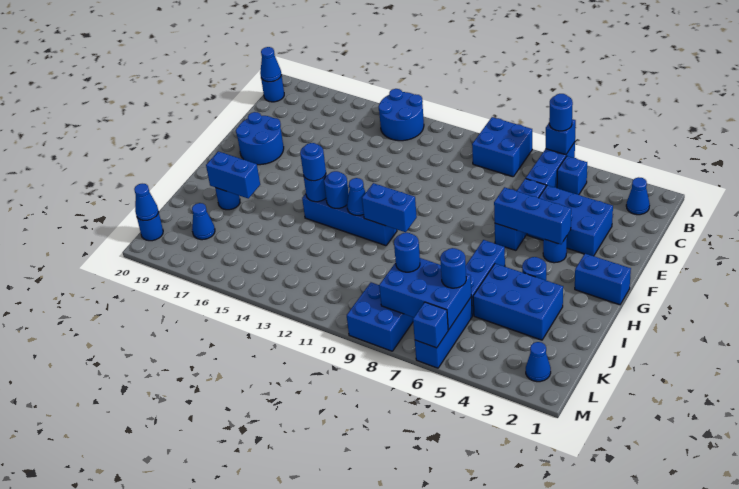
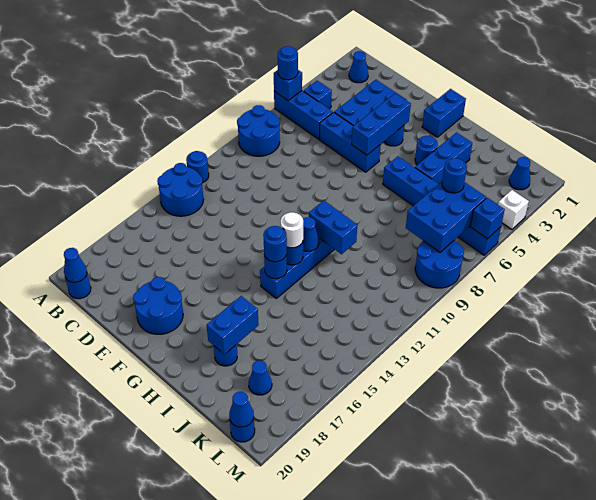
blue brick A8:B9 level 1 -> blue round brick A8:B9 level 1
blue brick H10:H11 level 2 -> blue brick H11:I11 level 2
none -> white round brick H13 level 3
blue brick I3:J5 level 1 -> blue brick I3:I5 level 1
blue round brick K8 level 3 -> blue round brick A12 level 1
blue brick L8:M9 level 1 -> blue round brick L8:M9 level 1
none -> white brick M4 level 1

